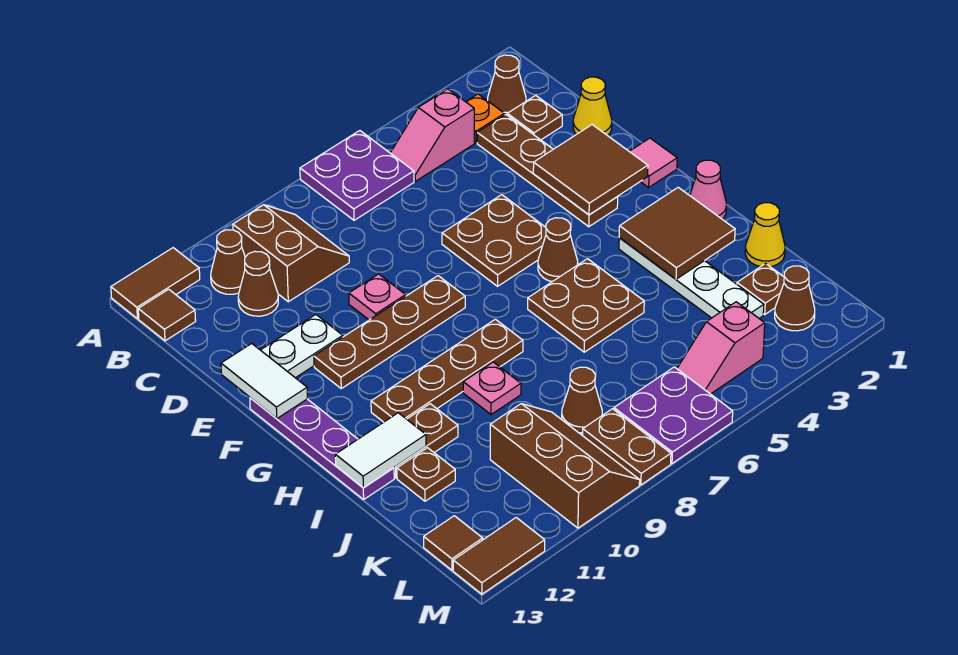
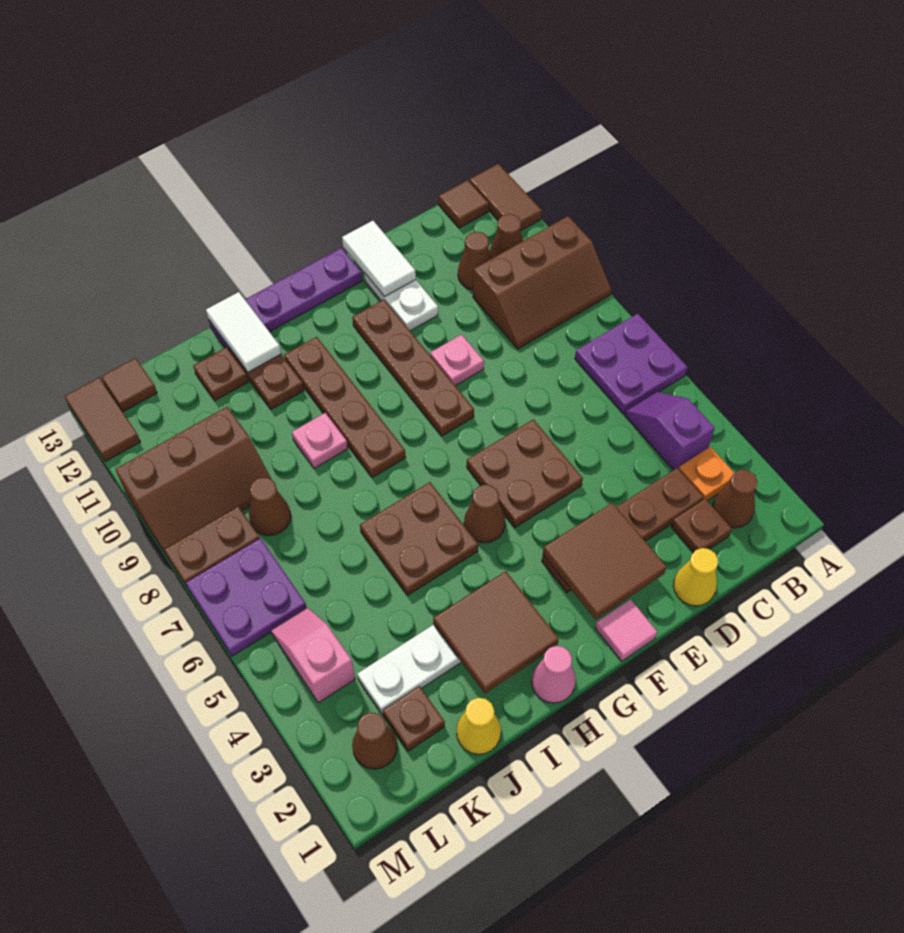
pink slope B4:B5 level 1 top 4 -> purple slope B4:B5 level 1 top 4
brown slope B9:C10 level 1 top 10 -> brown slope A9:C10 level 1 top 10
white tile E13:F13 level 2 -> white tile E12:E13 level 2

